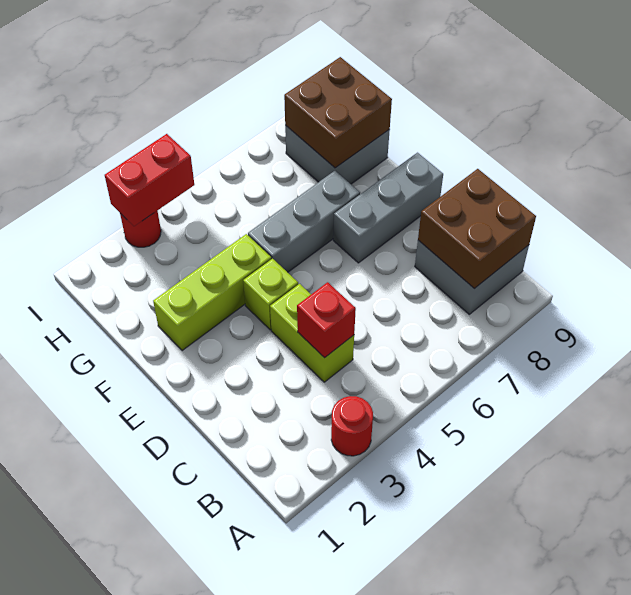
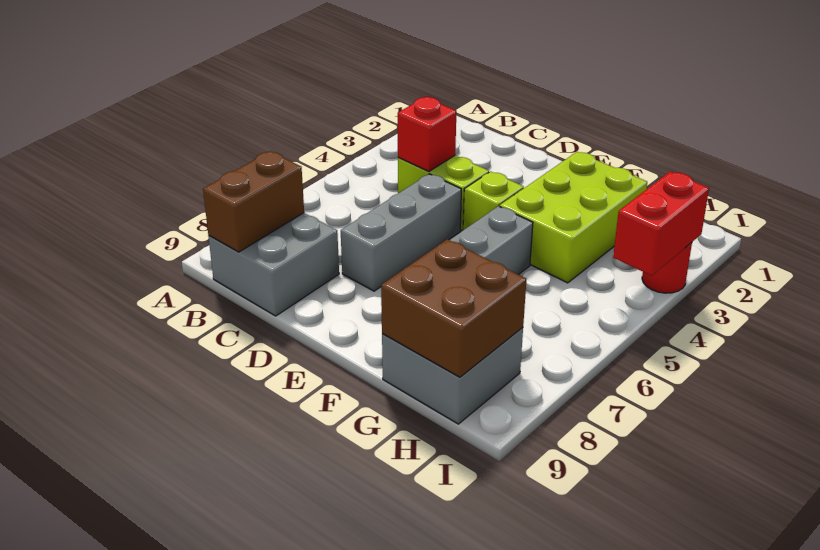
red round brick A3 level 1 -> none
brown brick B8:C9 level 2 -> brown brick B8:B9 level 2
grey brick E7:E9 level 1 -> grey brick D5:D7 level 1
lime brick F2:F4 level 1 -> lime brick F2:G4 level 1

